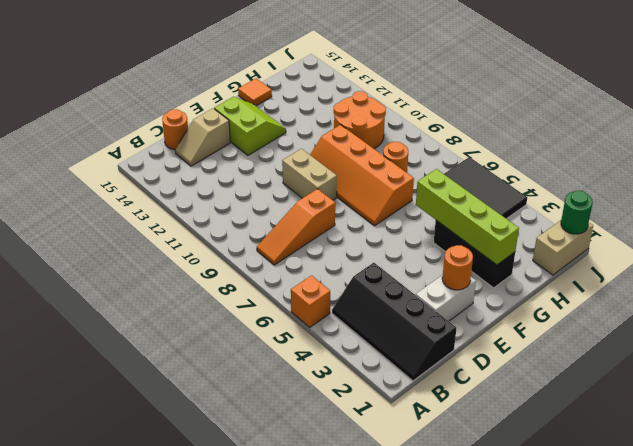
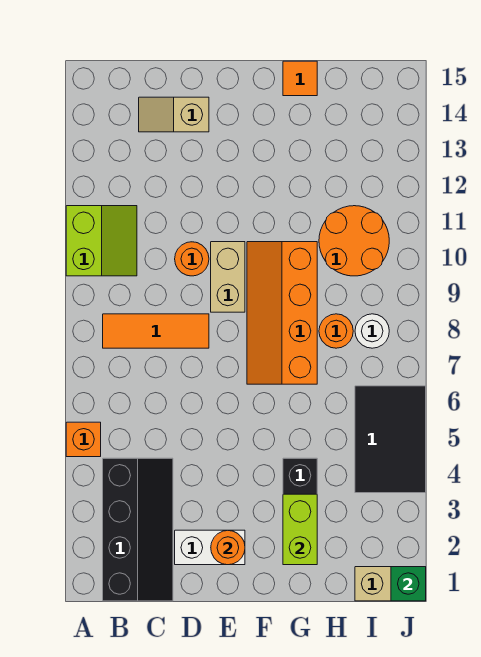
black slope B1:C4 level 1 top C -> black slope B1:C4 level 1 top B
orange slope B8:D8 level 1 top D -> orange tile B8:D8 level 1
orange round brick C15 level 1 -> orange round brick D10 level 1
lime slope E13:F14 level 1 top E -> lime slope A10:B11 level 1 top A
lime brick G2:G5 level 2 -> lime brick G2:G3 level 2
none -> white round brick I8 level 1
green round brick J1 level 2 -> green brick J1 level 2

